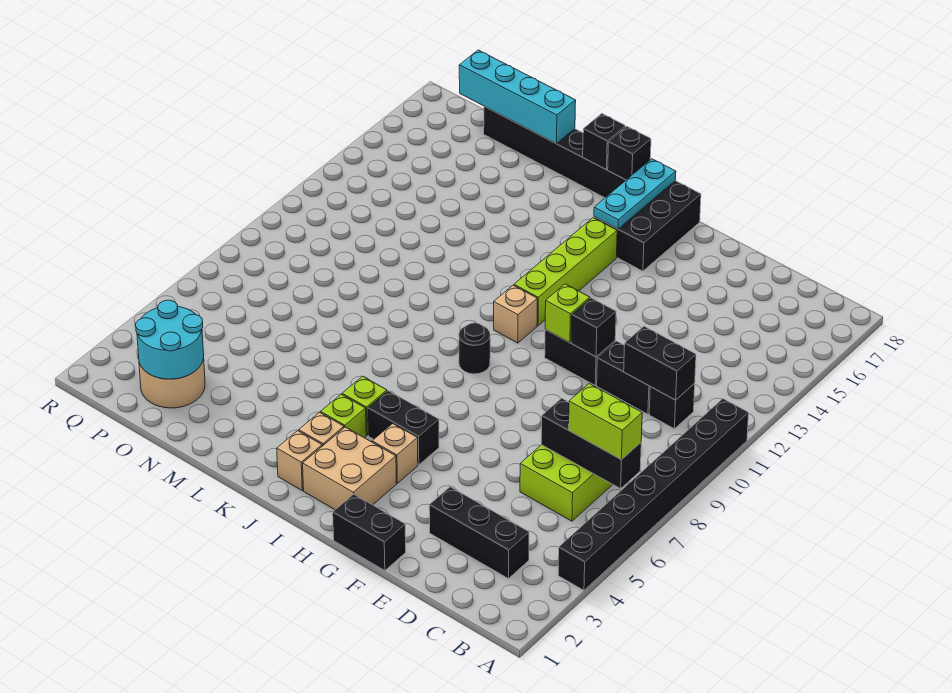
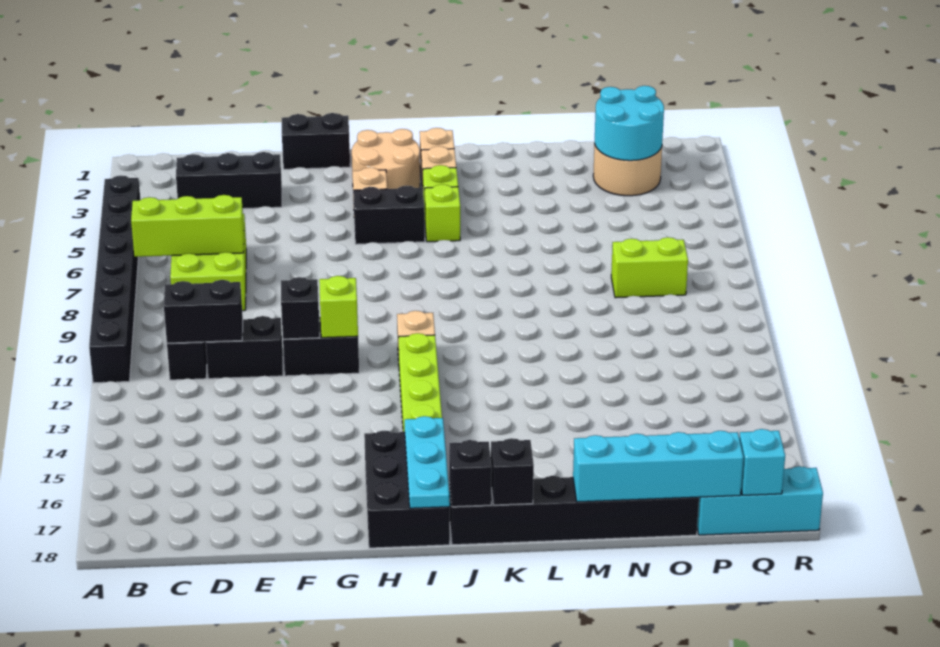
black brick B7:D7 level 2 -> lime brick B7:D7 level 2
lime brick B7:C7 level 3 -> lime brick O8:P8 level 1
tan brick H2:I3 level 1 -> tan round brick H2:I3 level 1
black round brick I9 level 1 -> none
none -> cyan brick P18:R18 level 1
none -> cyan brick Q18 level 2

